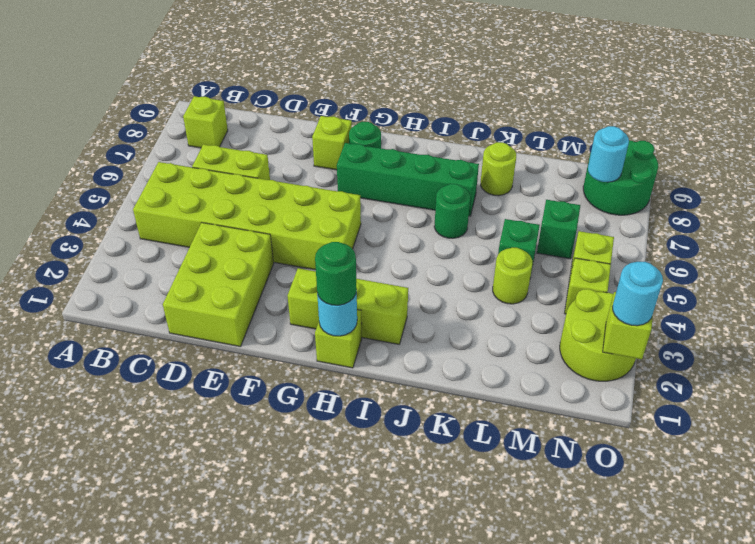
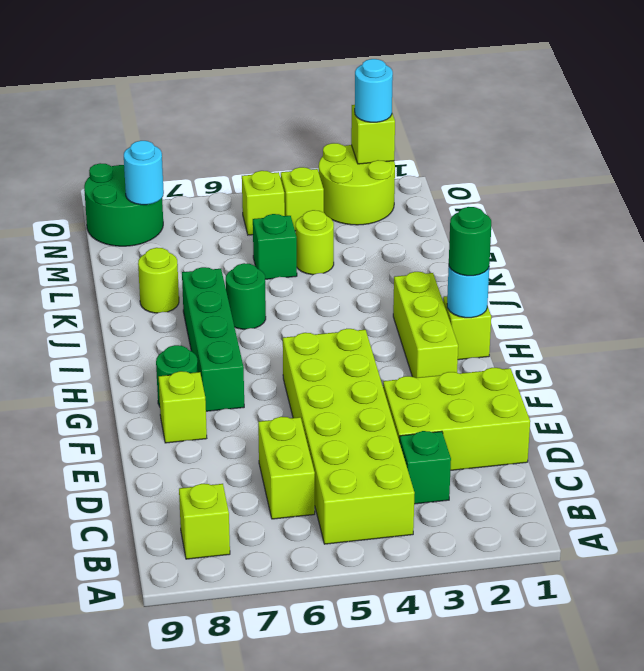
green brick M6 level 1 -> green brick C3 level 1

